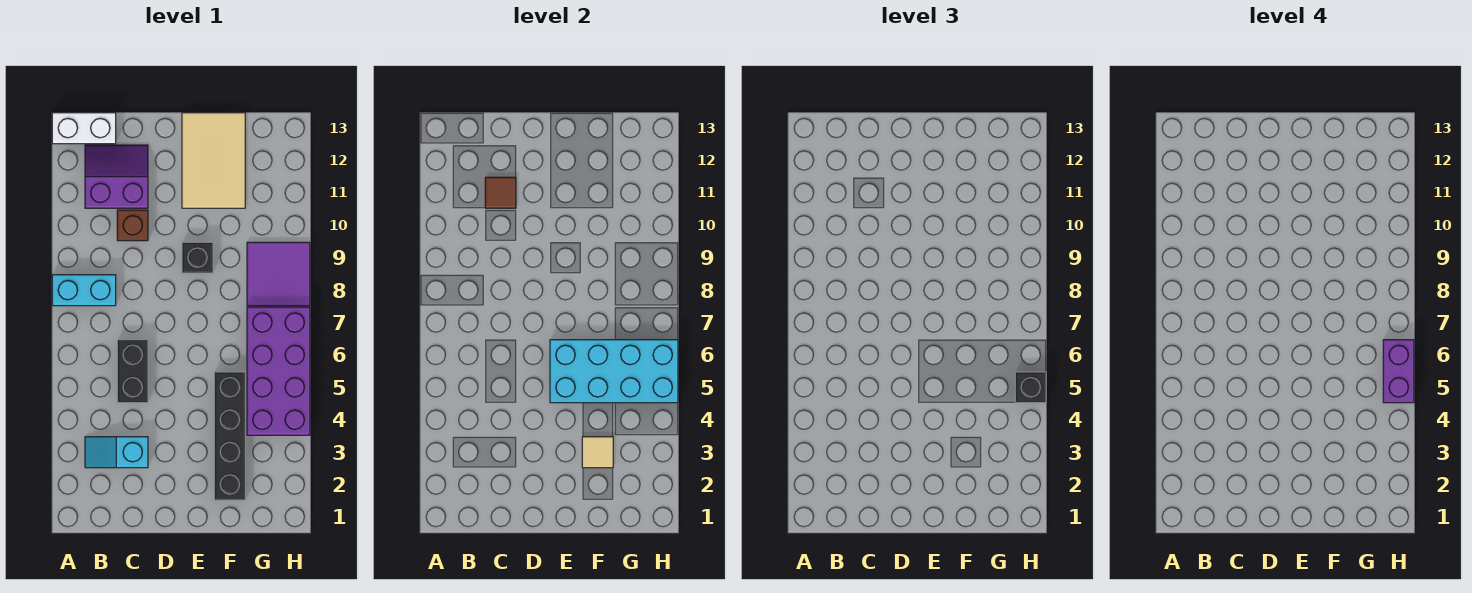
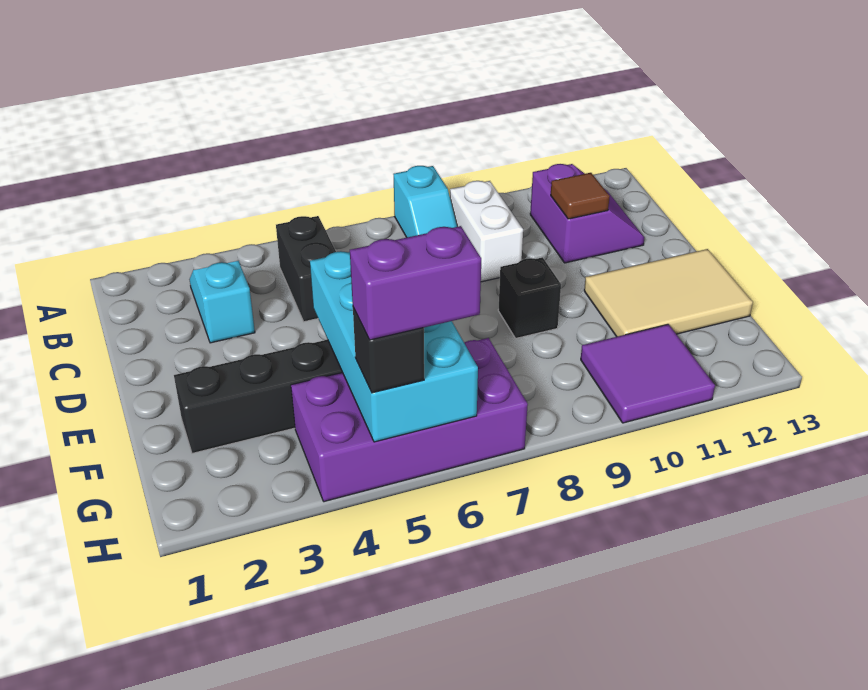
cyan brick A8:B8 level 1 -> cyan slope A8:B8 level 1 top A
white brick A13:B13 level 1 -> white brick B9:C9 level 1
black brick C5:C6 level 1 -> black brick B5:C5 level 1
brown brick C10 level 1 -> none
tan tile F3 level 2 -> none
purple tile G8:H9 level 1 -> purple tile G10:H11 level 1

